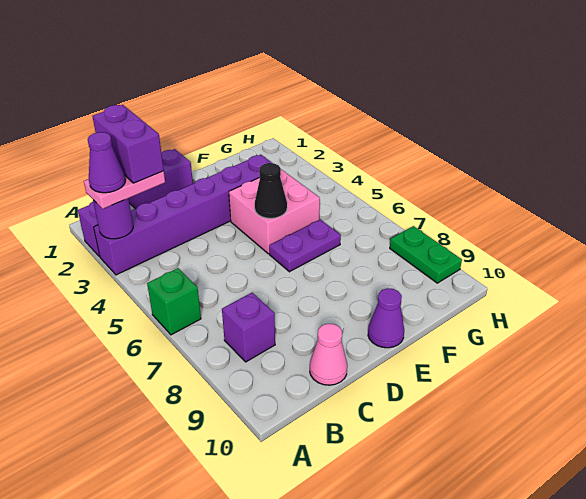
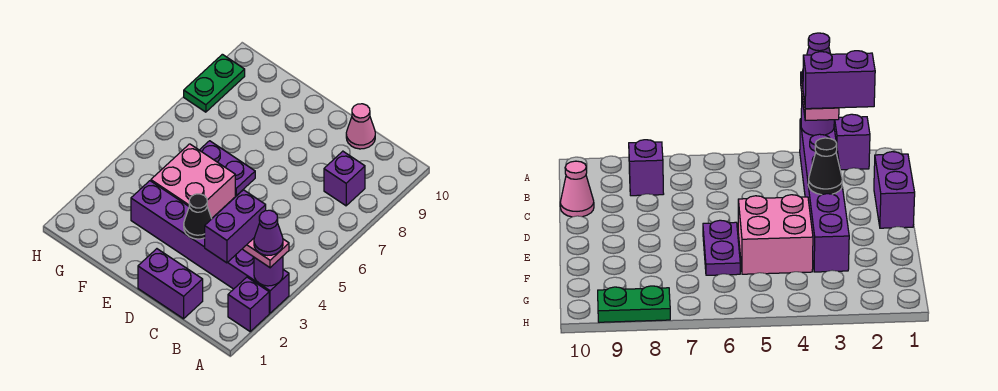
green brick A6 level 1 -> none
black cone E5 level 2 -> black cone D3 level 2
purple cone E10 level 1 -> none

